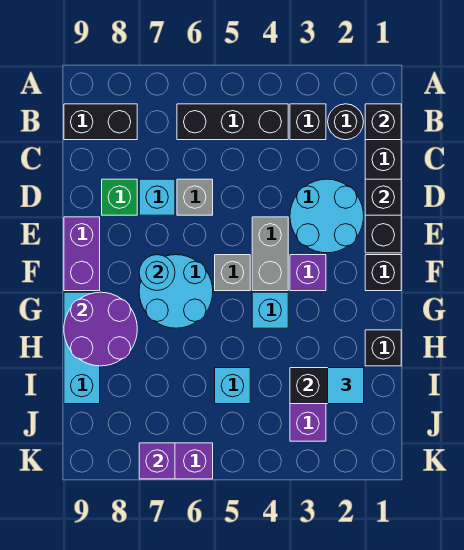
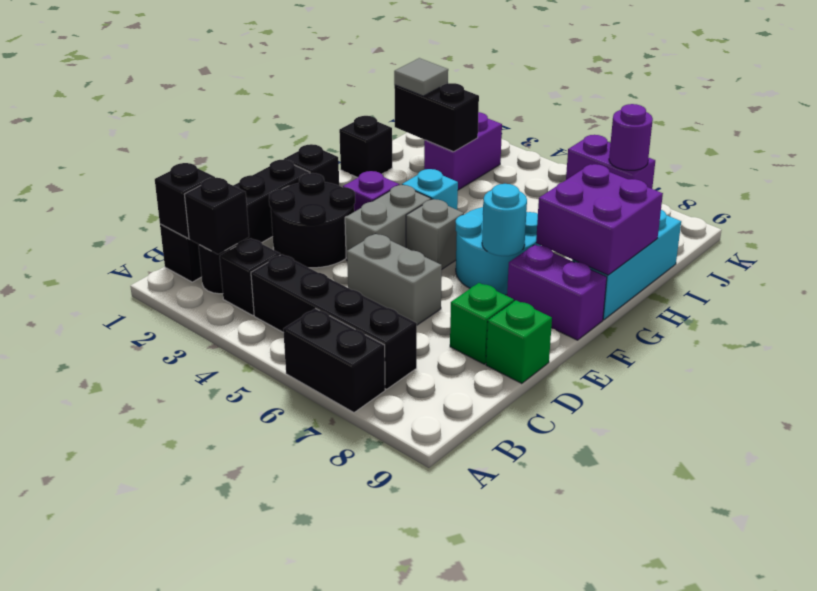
black brick B4:B6 level 1 -> black brick B4:B7 level 1
black brick B8:B9 level 1 -> black brick A6:A7 level 1
black brick D1 level 2 -> black brick B2 level 2
cyan round brick D2:E3 level 1 -> black round brick D2:E3 level 1
grey brick D6 level 1 -> grey brick D5:D6 level 1
cyan brick D7 level 1 -> none
none -> green brick D9 level 1
purple brick E9:F9 level 1 -> purple brick F8:F9 level 1
purple round brick G8:H9 level 2 -> purple brick G8:H9 level 2
cyan tile I2 level 3 -> grey tile I2 level 3
cyan brick I5 level 1 -> none
purple brick K7 level 2 -> purple round brick K7 level 2

